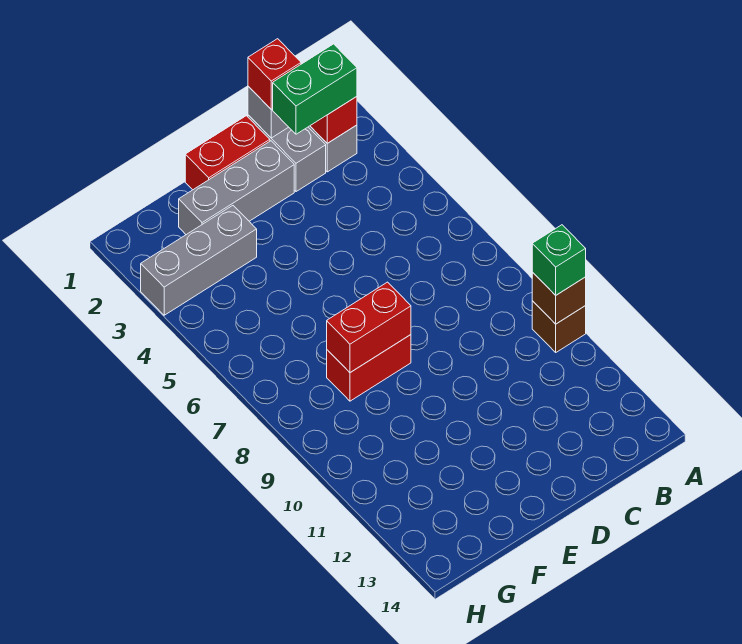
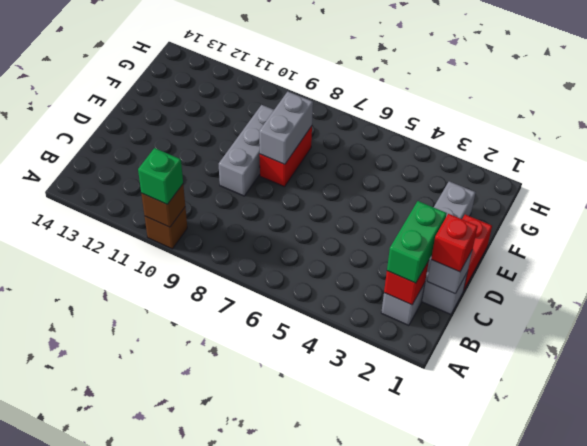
red brick E8:F8 level 2 -> grey brick E8:F8 level 2
grey brick F3:H3 level 1 -> grey brick D9:F9 level 1

